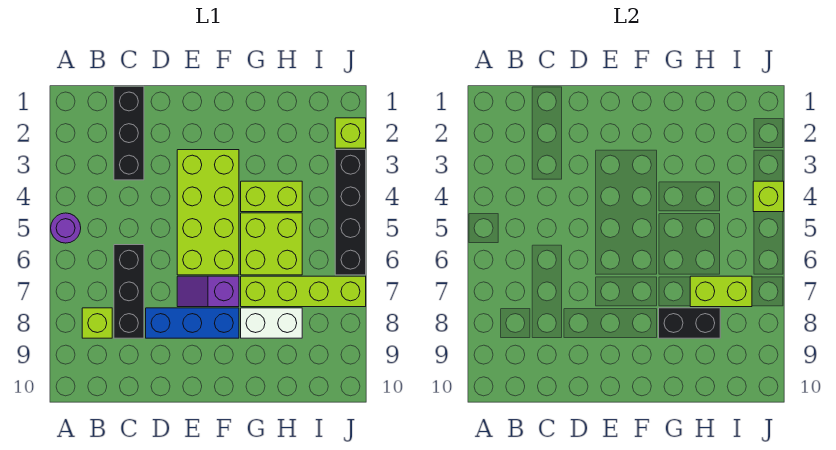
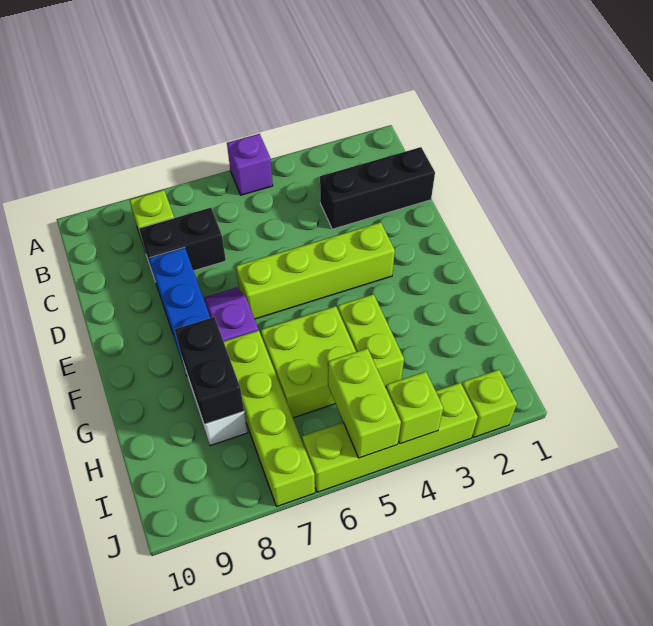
purple round brick A5 level 1 -> purple brick A5 level 1
black brick C6:C8 level 1 -> black brick C7:C8 level 1
lime brick E3:F6 level 1 -> lime brick E3:E6 level 1
lime brick H7:I7 level 2 -> lime brick I5:J5 level 2
black brick J3:J6 level 1 -> lime brick J3:J6 level 1

